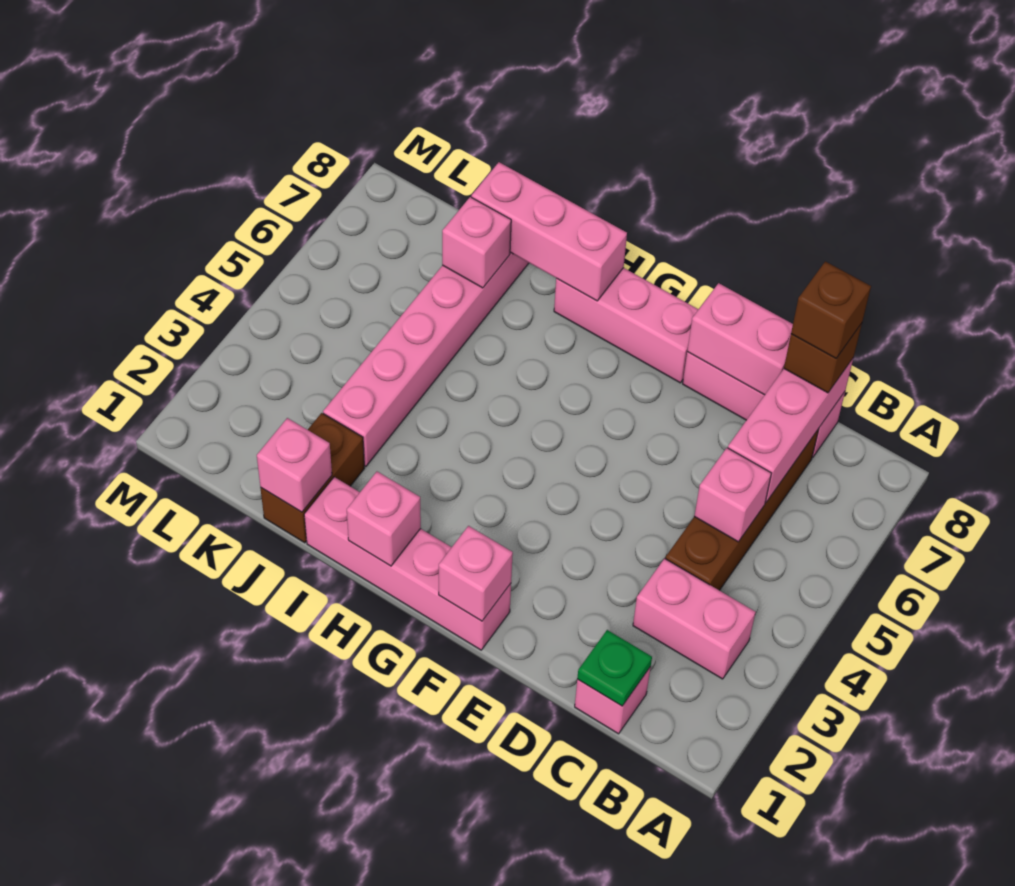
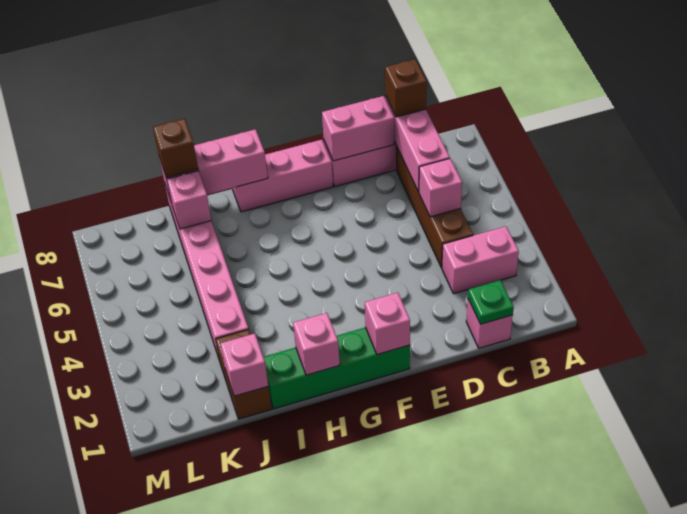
brown brick C8 level 4 -> brown brick J8 level 3
pink brick F1:I1 level 1 -> green brick F1:I1 level 1

